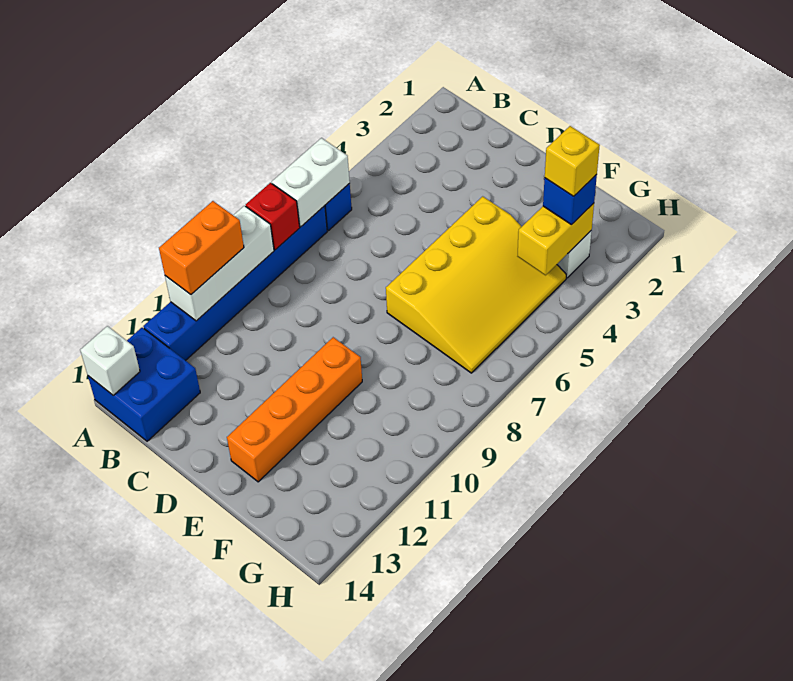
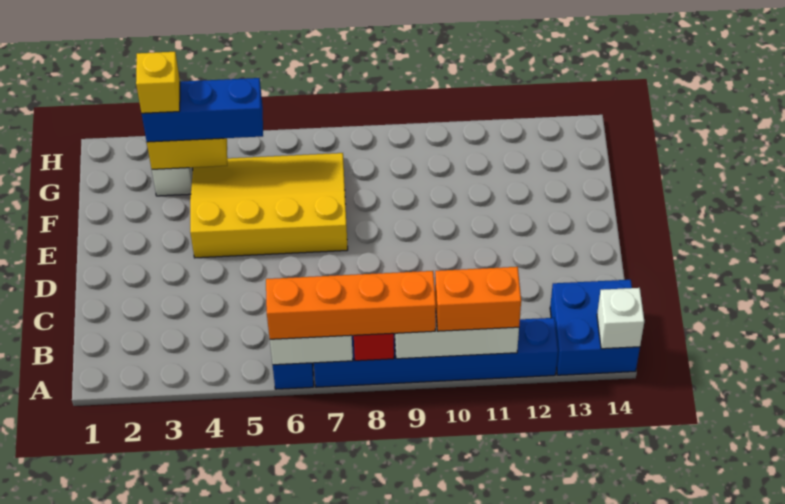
orange brick E10:E13 level 1 -> orange brick A6:A9 level 3
blue brick G3 level 3 -> blue brick G3:G5 level 3

